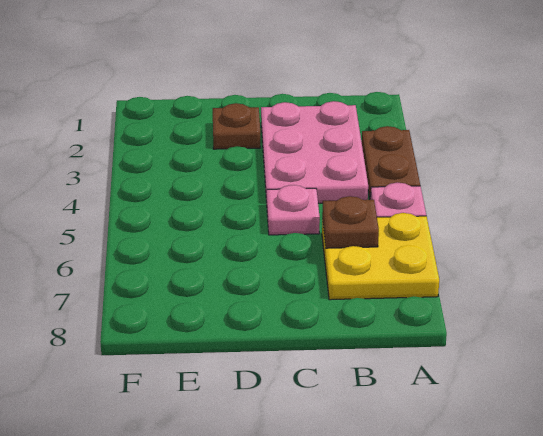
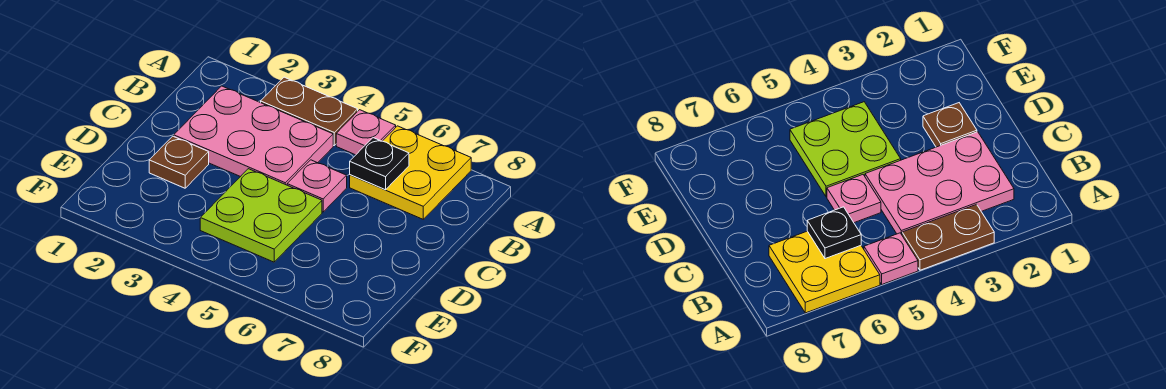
brown plate B6 level 2 -> black plate B6 level 2
none -> lime plate D4:E5 level 1

